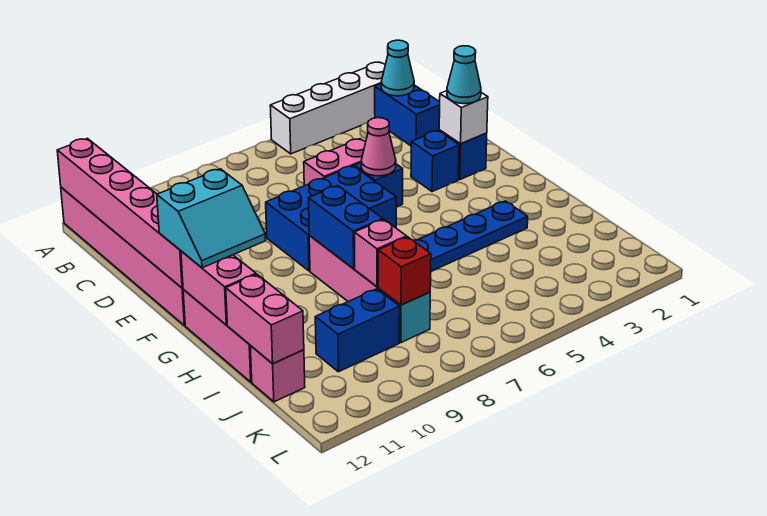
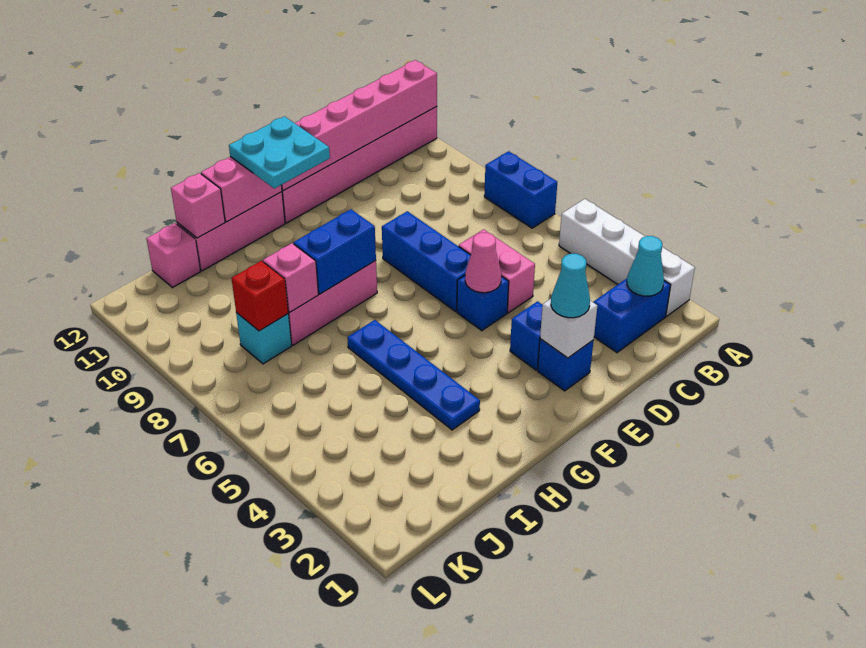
blue brick E6:F8 level 1 -> blue brick E6:E8 level 1
cyan slope F11:G12 level 3 top F -> cyan plate F11:G12 level 3
pink brick I12:J12 level 2 -> pink brick I12 level 2
blue brick J9:J10 level 1 -> blue brick A7:A8 level 1

